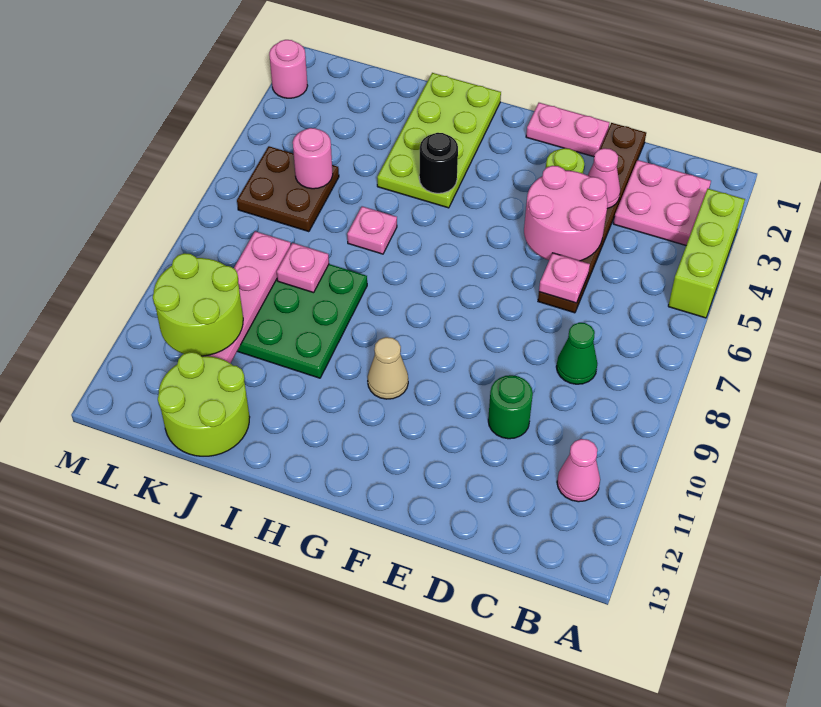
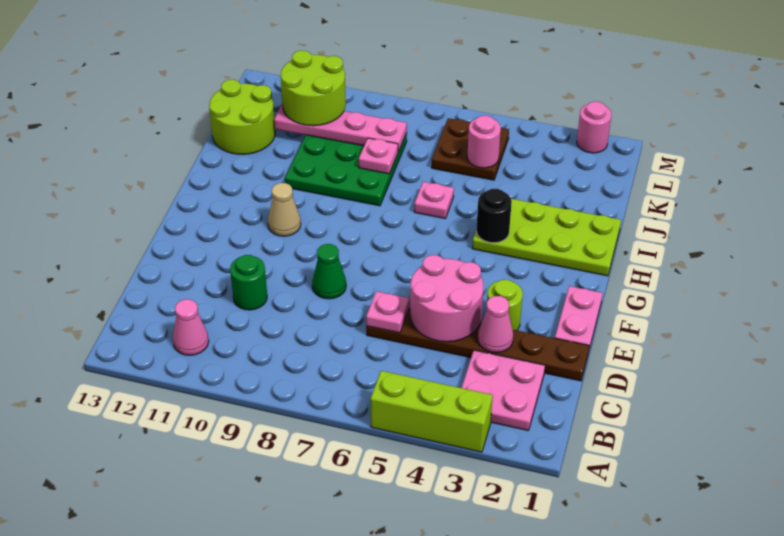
green cone C8 level 1 -> green cone E8 level 1

